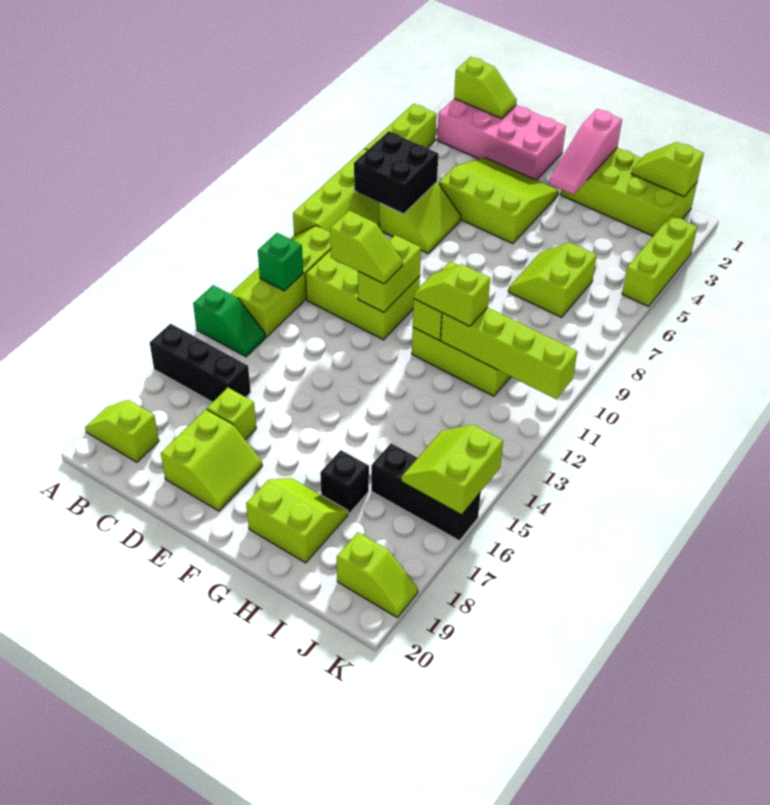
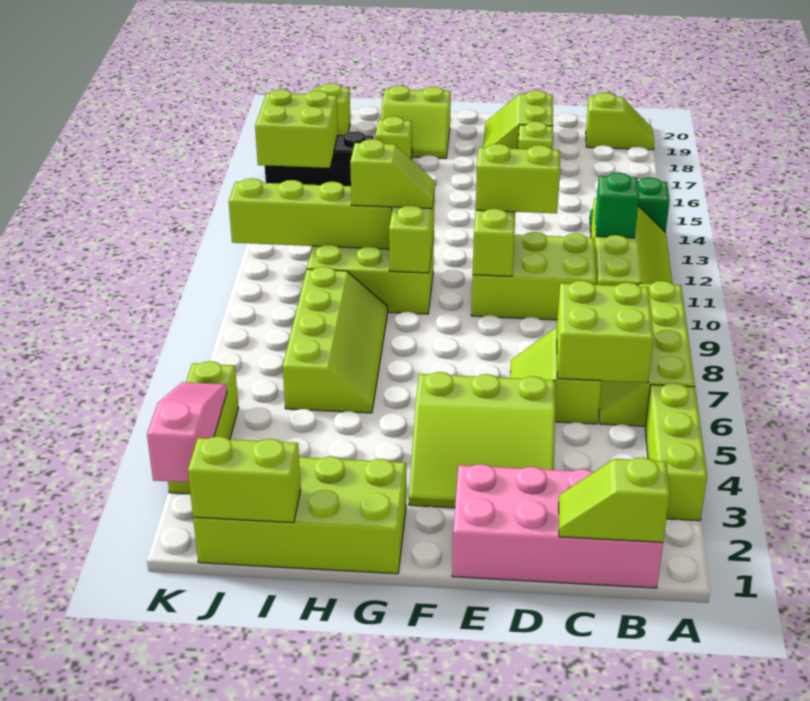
black brick A16:C16 level 1 -> none
black brick B6:C7 level 2 -> lime brick B6:C7 level 2
lime slope D11:E11 level 3 top D -> lime brick D11:E11 level 3
pink slope G1:G3 level 2 top 1 -> pink slope K2:K4 level 2 top 2
lime slope H6:I7 level 1 top I -> lime slope H6:I9 level 1 top I
black brick H17 level 1 -> lime brick H17 level 1
lime slope I1:J1 level 2 top J -> lime brick I1:J1 level 2
lime slope J15:K16 level 2 top K -> lime brick J15:K16 level 2

